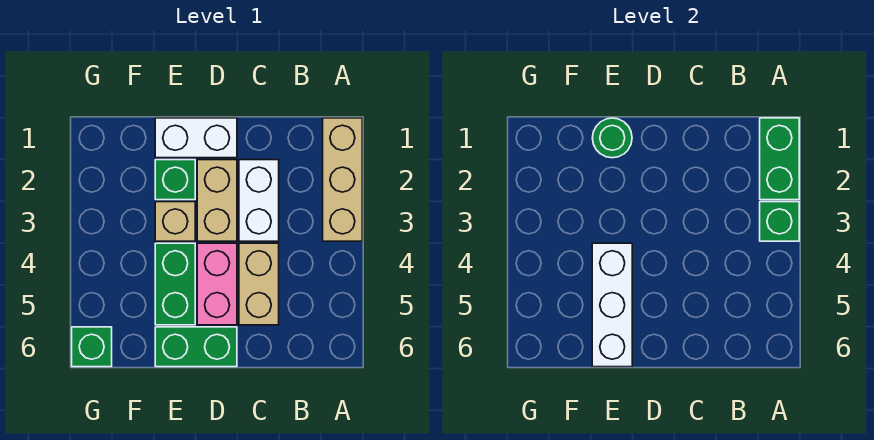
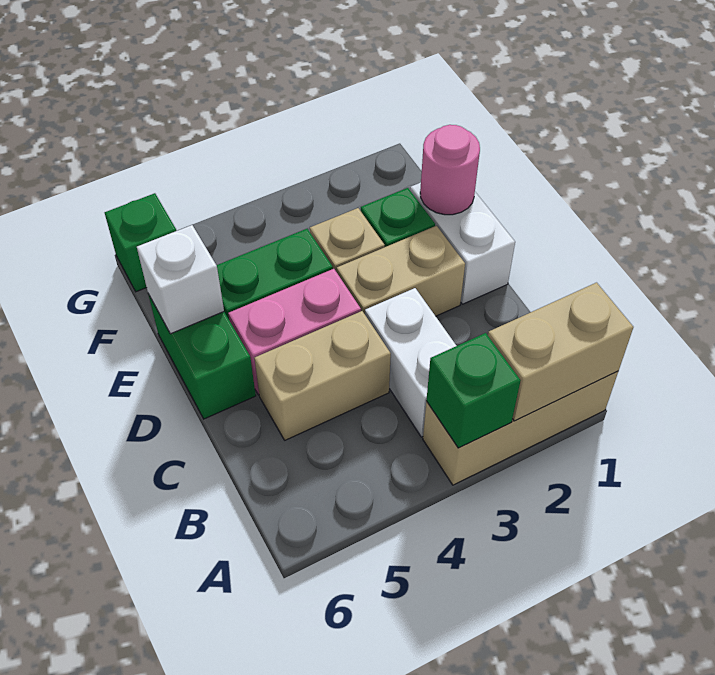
green brick A1:A2 level 2 -> tan brick A1:A2 level 2
white brick C2:C3 level 1 -> white brick B3:C3 level 1
green round brick E1 level 2 -> pink round brick E1 level 2
white brick E4:E6 level 2 -> white brick E6 level 2

